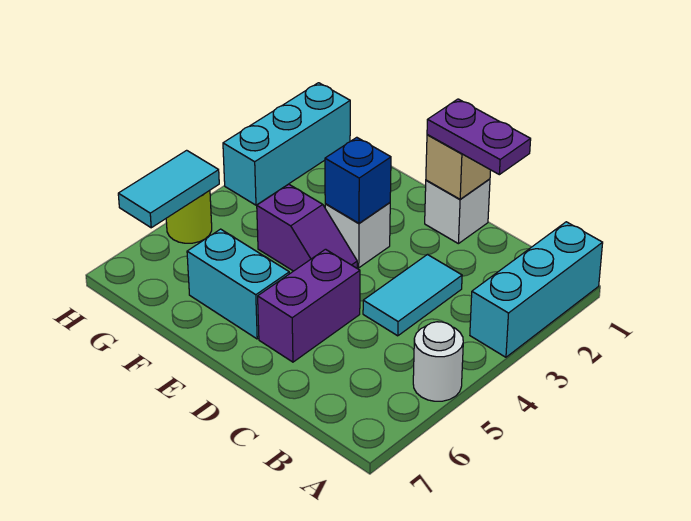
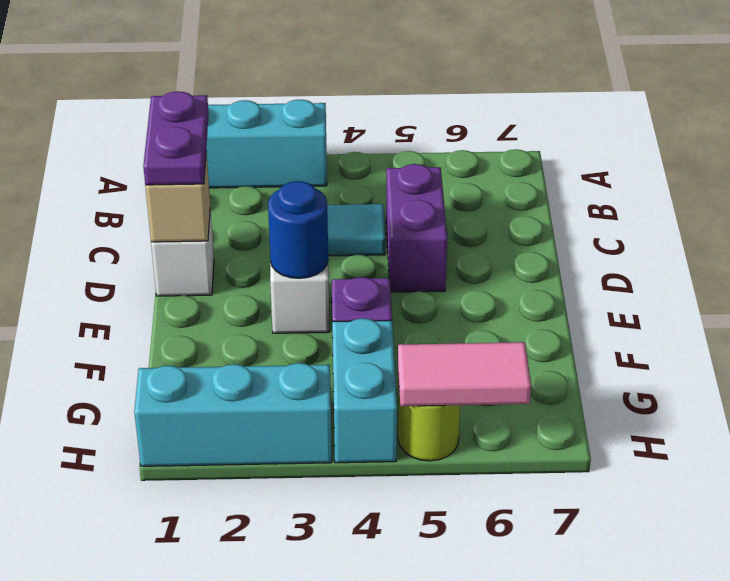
white round brick A5 level 1 -> none
purple brick D5:D6 level 1 -> purple brick C5:D5 level 1
blue brick E3 level 2 -> blue round brick E3 level 2
cyan brick E6:F6 level 1 -> cyan brick G4:H4 level 1
cyan tile H5:H6 level 2 -> pink tile H5:H6 level 2

